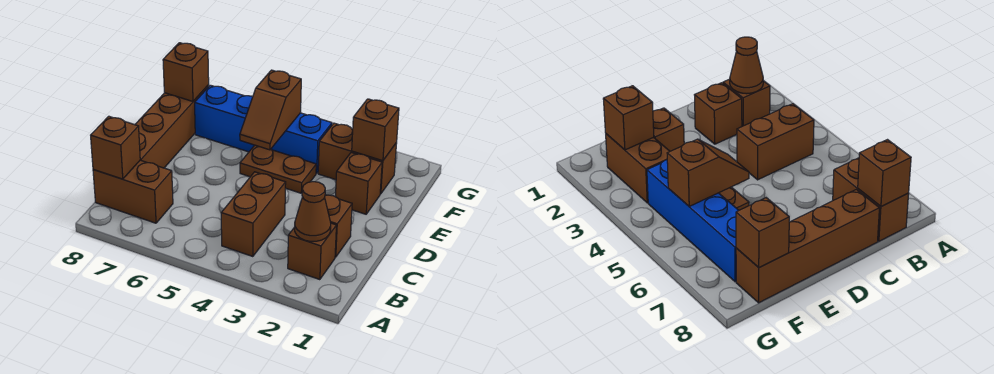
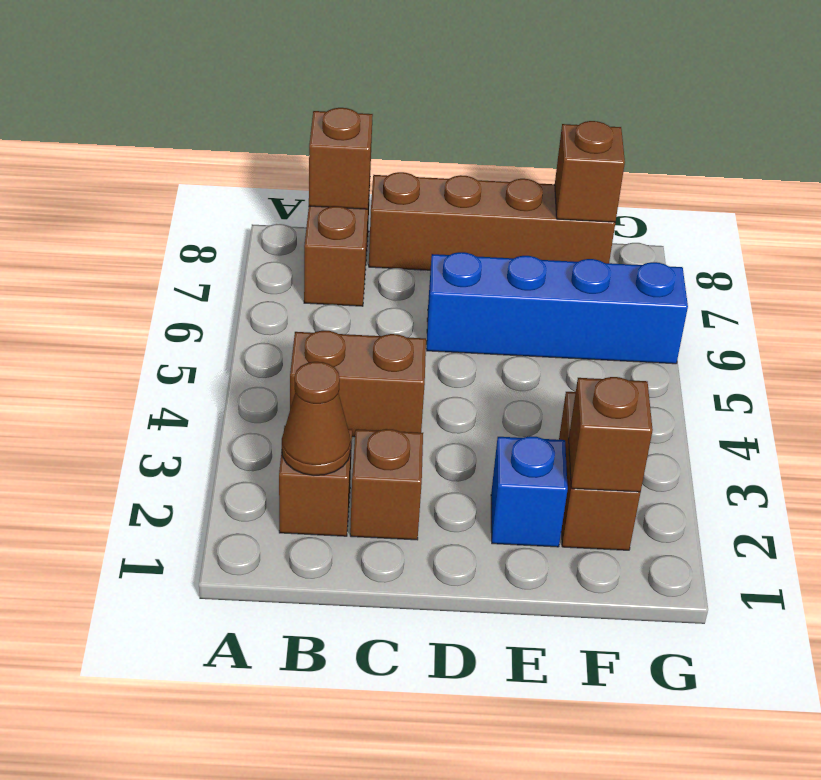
brown brick E2 level 1 -> blue brick E2 level 1
brown plate E4:E5 level 1 -> none
brown slope E5:F5 level 2 top F -> none
blue brick F4:F7 level 1 -> blue brick D6:G6 level 1

